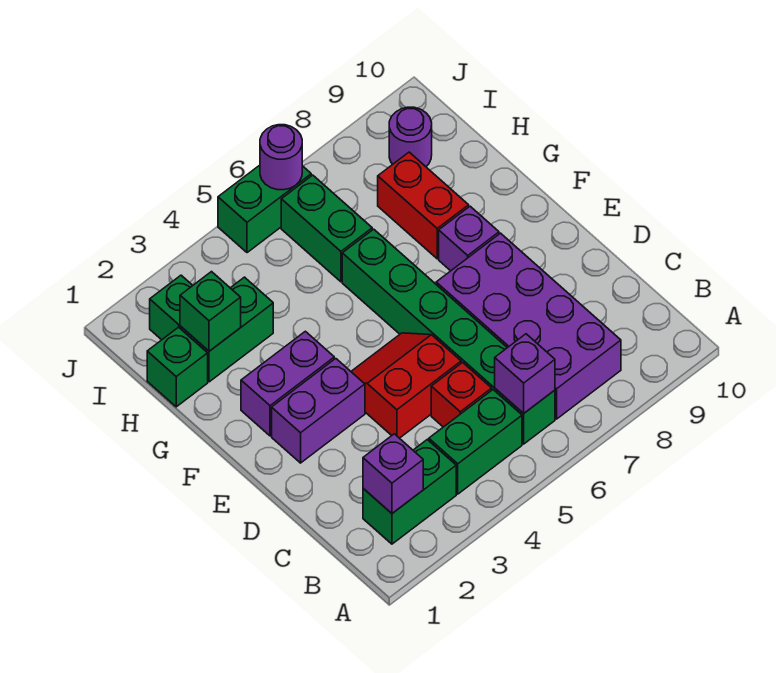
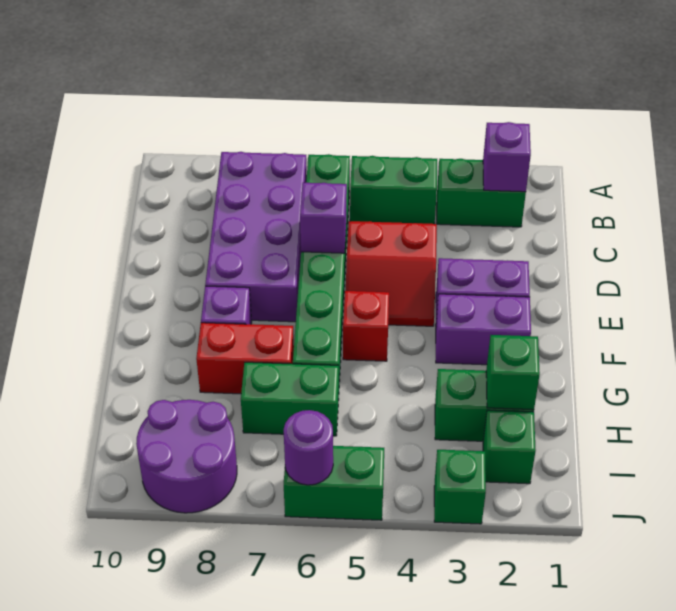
purple brick B6 level 2 -> purple brick D6 level 2
red brick C5 level 1 -> red brick F5 level 1
red brick G8:H8 level 1 -> red brick G7:G8 level 1
green brick H1 level 1 -> green brick J3 level 1
green brick H6:I6 level 1 -> green brick H6:H7 level 1
purple round brick I9 level 1 -> purple round brick I8:J9 level 1

